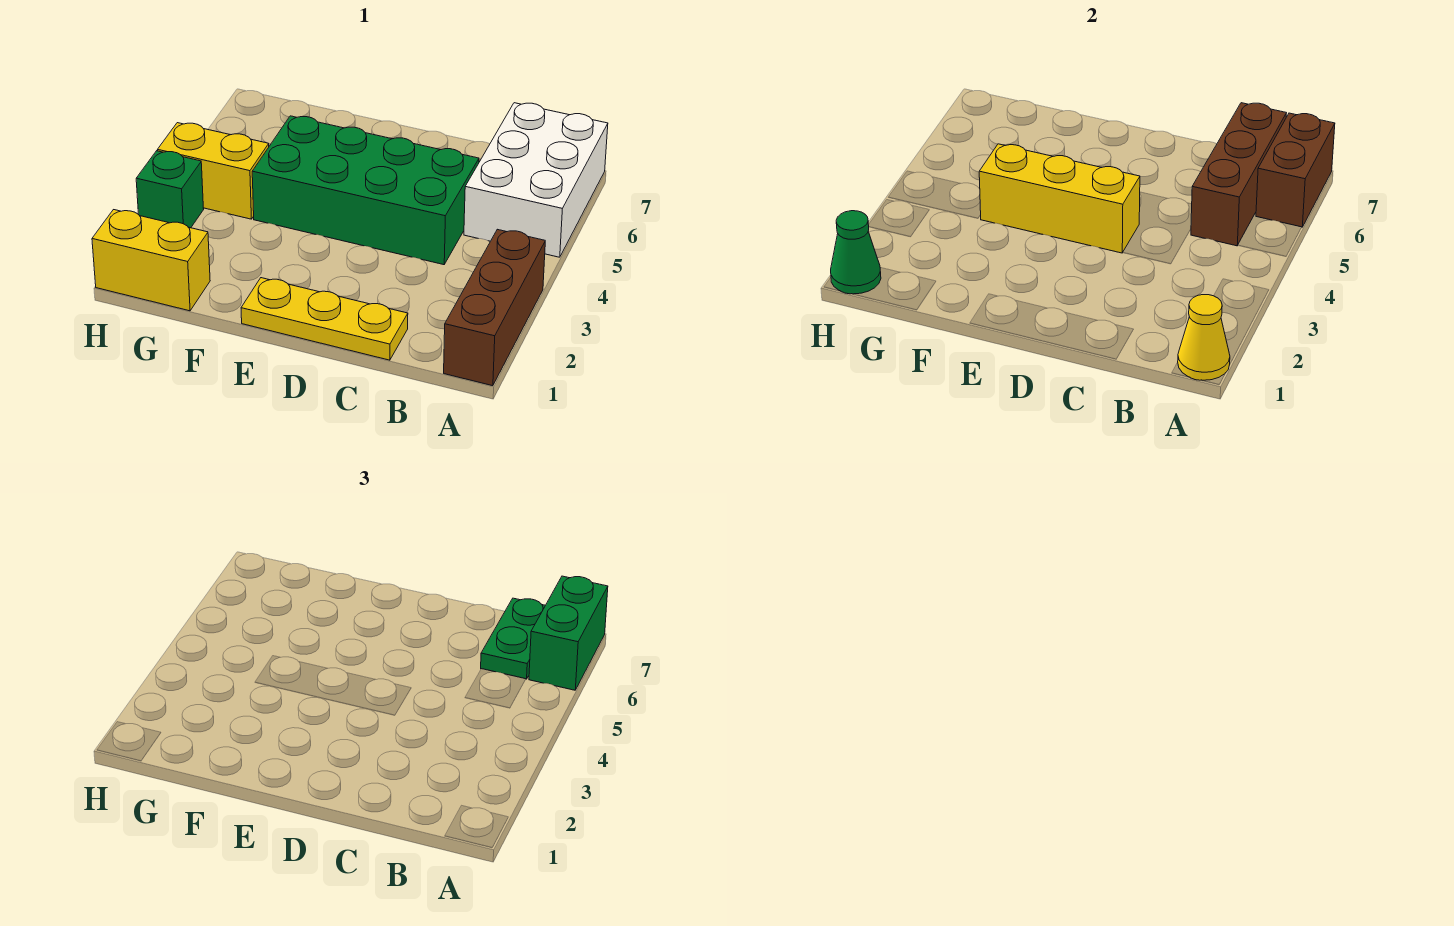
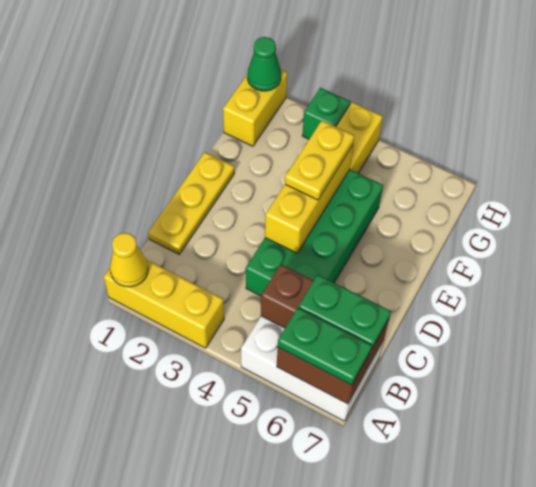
brown brick A1:A3 level 1 -> yellow brick A1:A3 level 1
green brick A6:A7 level 3 -> green plate A6:A7 level 3
none -> yellow plate E4:F4 level 3

